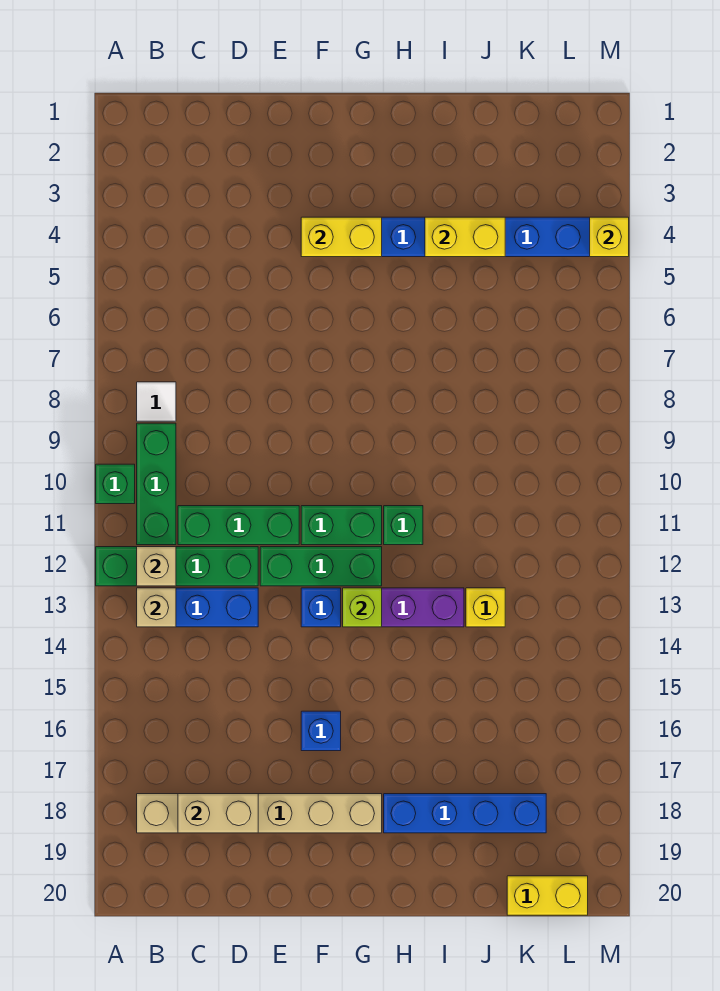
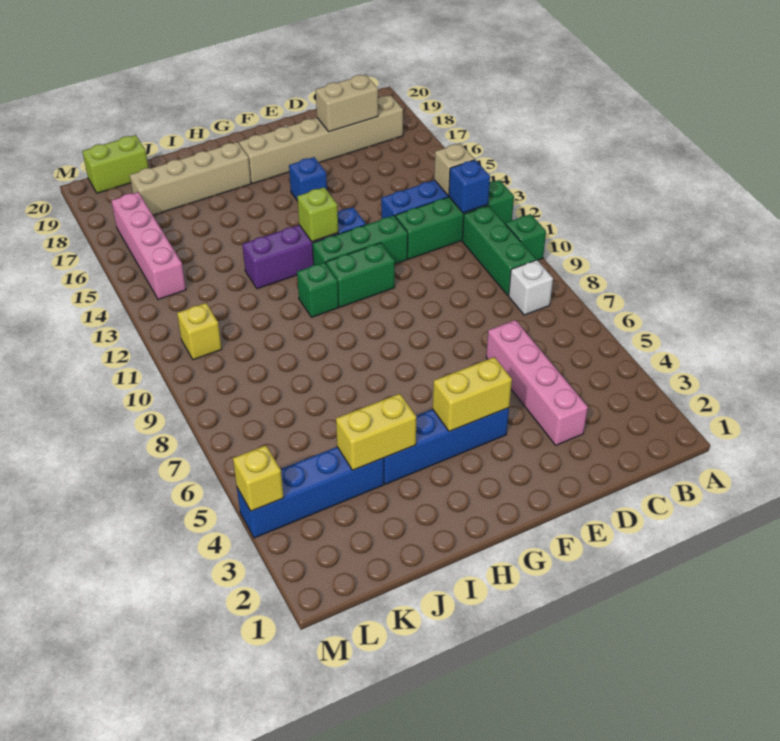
white tile B8 level 1 -> white brick B8 level 1
tan brick B12 level 2 -> blue brick B12 level 2
green brick C11:E11 level 1 -> none
none -> pink brick D3:D6 level 1
blue brick H18:K18 level 1 -> tan brick H18:K18 level 1
yellow brick J13 level 1 -> yellow brick L11 level 1
yellow brick K20:L20 level 1 -> lime brick K20:L20 level 1
none -> pink brick L14:L17 level 1

